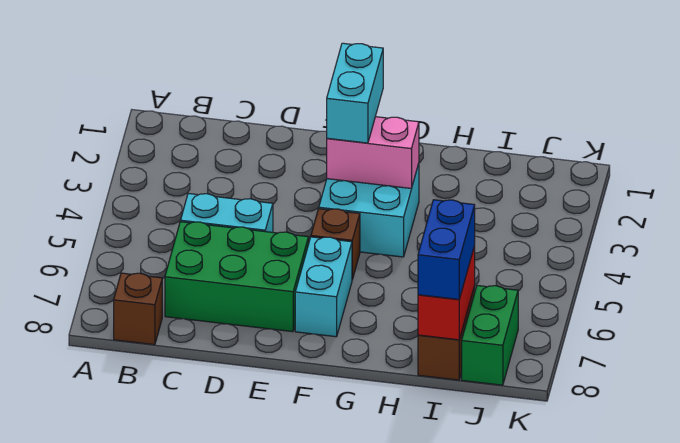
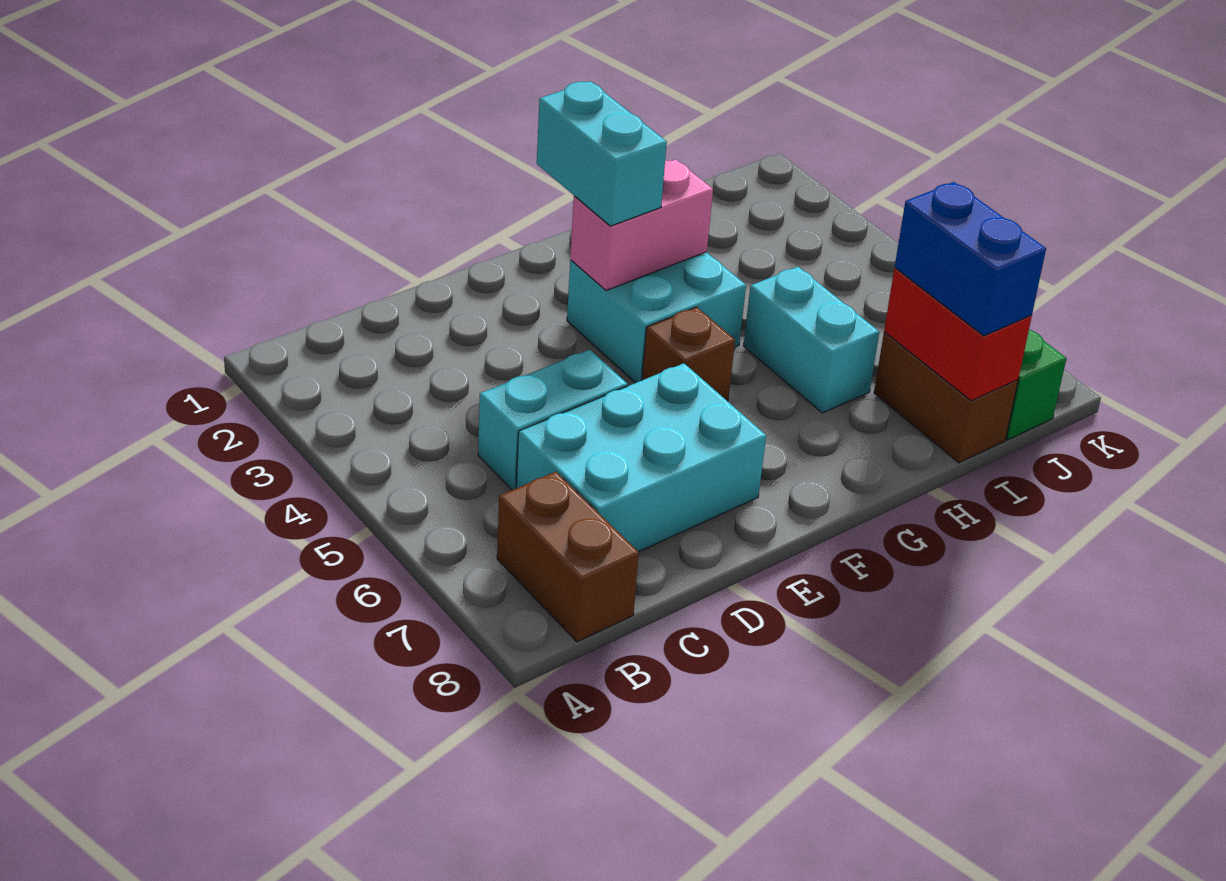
brown brick B8 level 1 -> brown brick B7:B8 level 1
green brick C6:E7 level 1 -> cyan brick C6:E7 level 1
cyan brick F6:F7 level 1 -> cyan brick H5:H6 level 1

